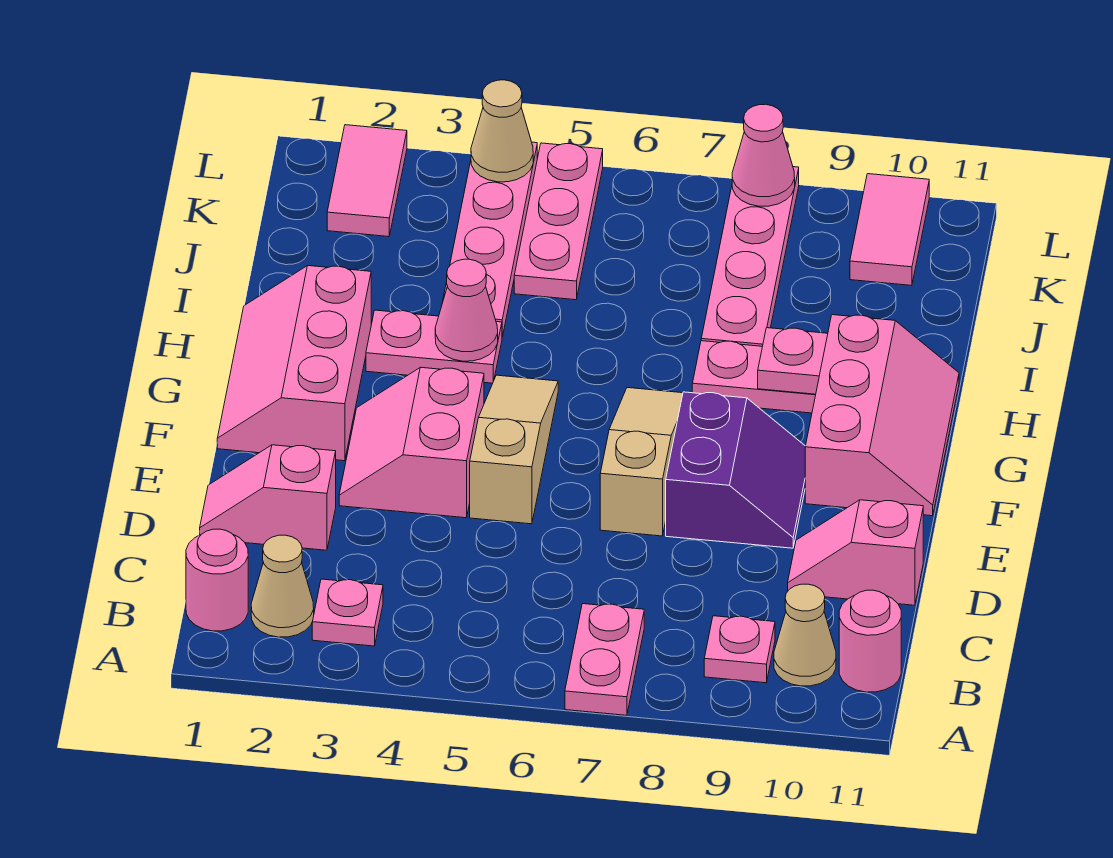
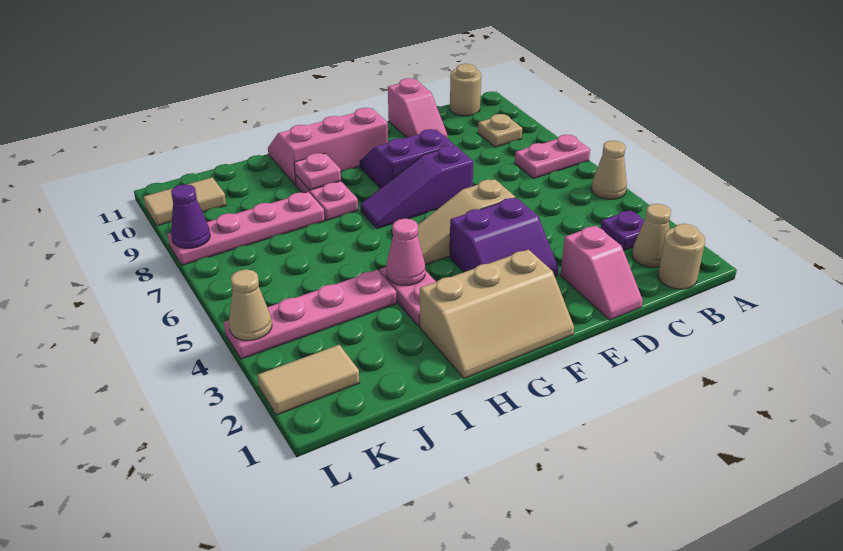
pink round brick B1 level 1 -> tan round brick B1 level 1
pink plate B3 level 1 -> purple plate B3 level 1
pink plate B9 level 1 -> tan plate B9 level 1
tan cone B10 level 1 -> tan cone A5 level 1
pink round brick B11 level 1 -> tan round brick B11 level 1
pink slope E3:F4 level 1 top 4 -> purple slope E3:F4 level 1 top 4
tan slope E7:G7 level 1 top E -> purple slope E7:G7 level 1 top E
pink slope F1:H2 level 1 top 2 -> tan slope F1:H2 level 1 top 2
pink plate J5:L5 level 1 -> none
pink tile K2:L2 level 1 -> tan tile K2:L2 level 1
pink tile K10:L10 level 1 -> tan tile K10:L10 level 1
pink cone L8 level 2 -> purple cone L8 level 2

